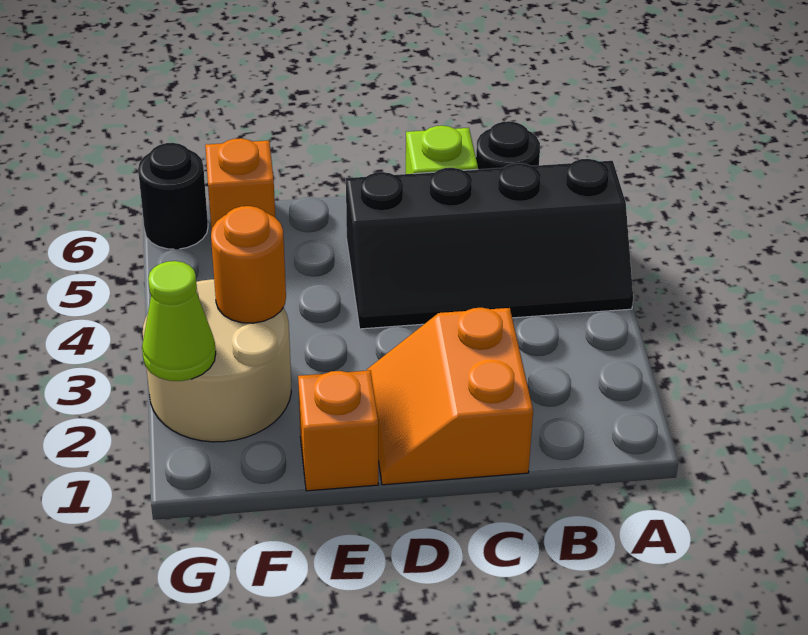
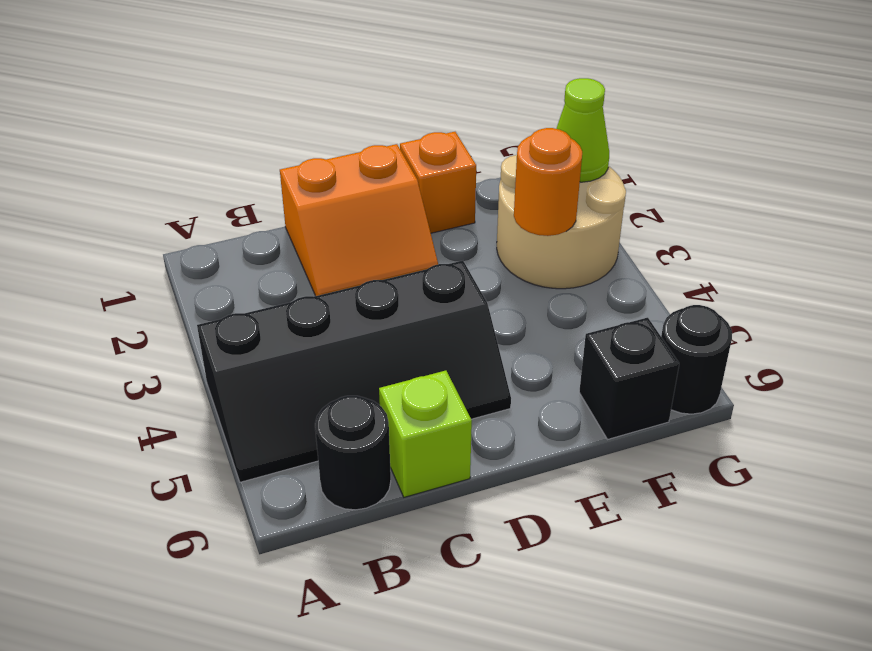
black slope A4:D5 level 1 top 5 -> black slope A4:D5 level 1 top 4
orange slope C1:D2 level 1 top C -> orange slope C1:D2 level 1 top 1
orange brick F6 level 1 -> black brick F6 level 1

